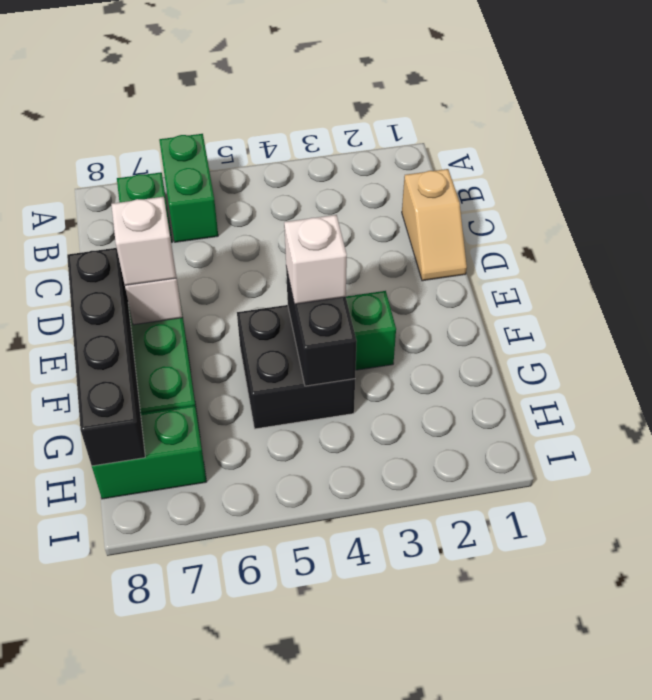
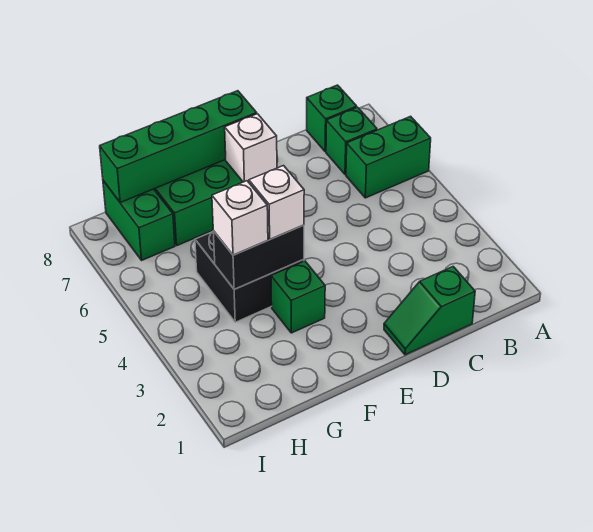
none -> green brick B8 level 1
tan slope C1:D1 level 1 top C -> green slope C1:D1 level 1 top C
white brick E7 level 3 -> white brick G4 level 3
black brick E8:H8 level 2 -> green brick E8:H8 level 2

